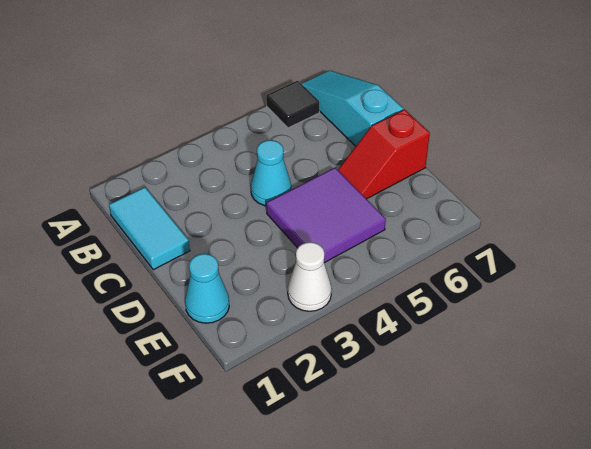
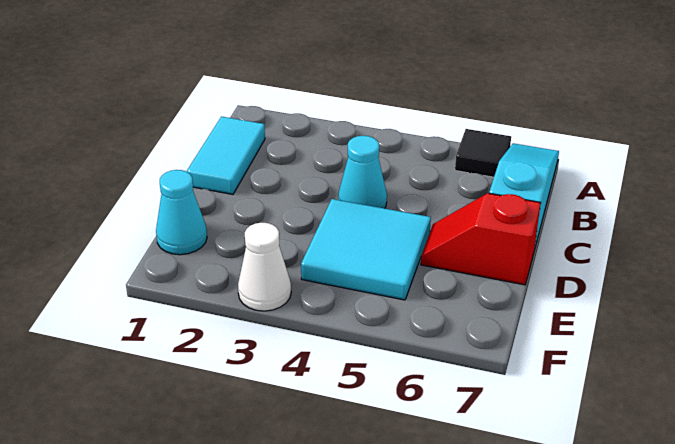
purple tile D4:E5 level 1 -> cyan tile D4:E5 level 1

